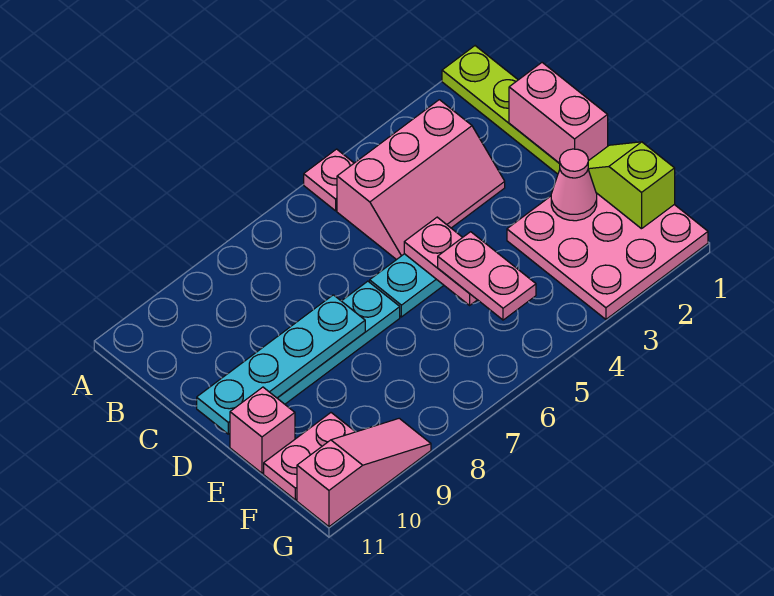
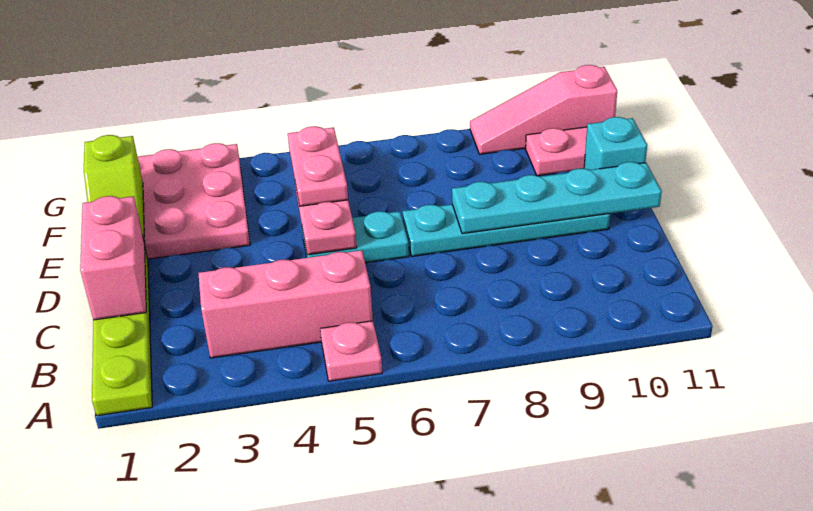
pink cone E2 level 2 -> none
pink brick E11 level 1 -> cyan brick E11 level 1

